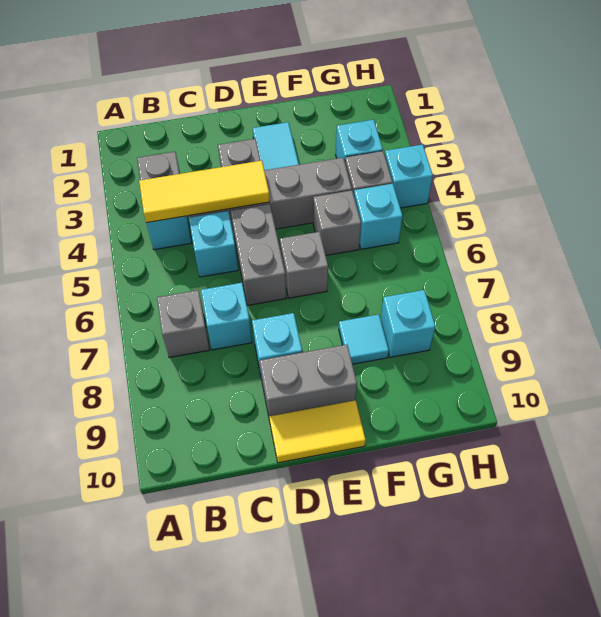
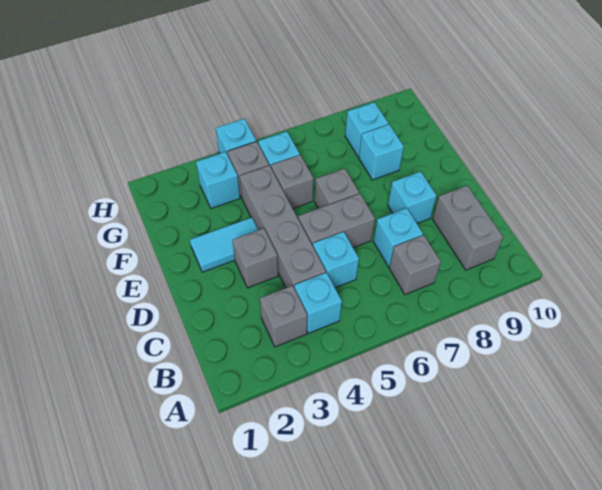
yellow tile B4:D4 level 2 -> none
grey brick D9:E9 level 1 -> grey brick B9:C9 level 1
yellow tile D10:E10 level 1 -> none
cyan tile F8 level 1 -> cyan brick F8 level 1

